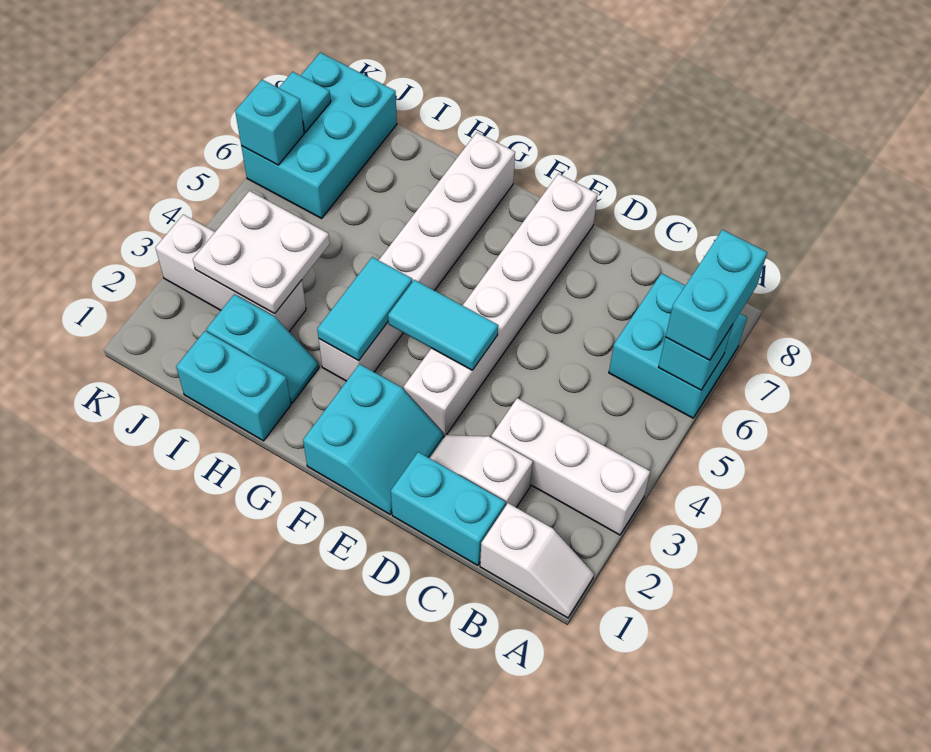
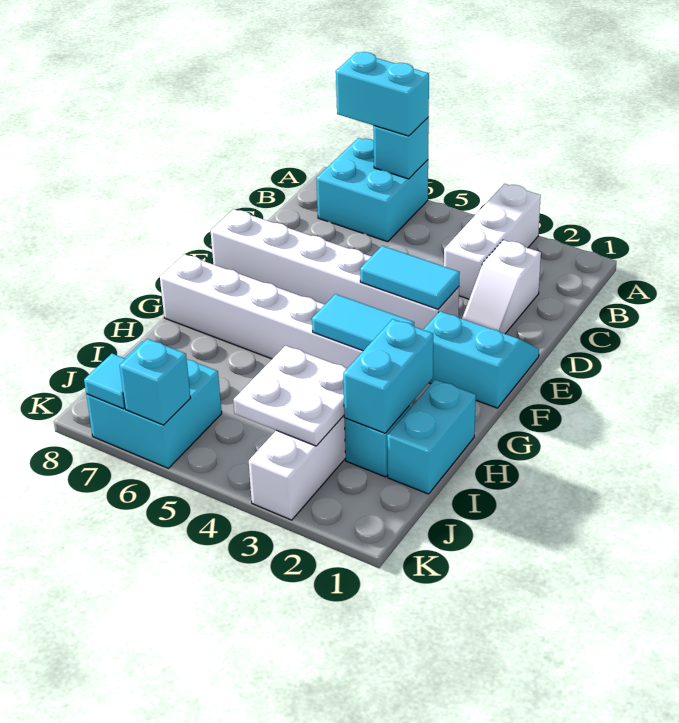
white slope A1:B1 level 1 top B -> none
cyan brick C1:D1 level 1 -> cyan brick H2:I2 level 2
cyan tile E4:F4 level 2 -> cyan tile E3:E4 level 2
cyan brick J6:K8 level 1 -> cyan brick J6:K7 level 1

